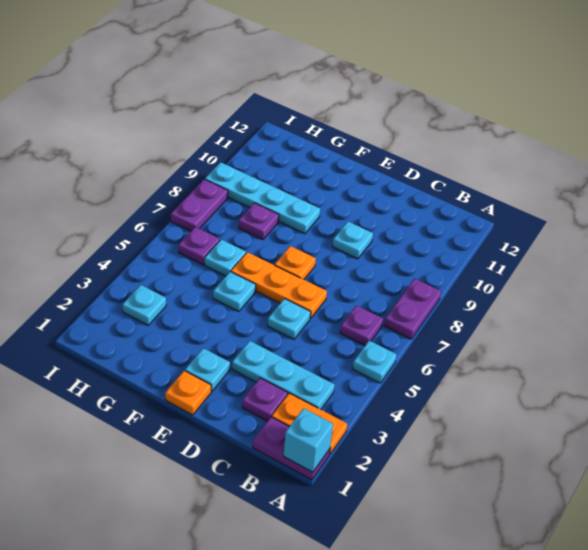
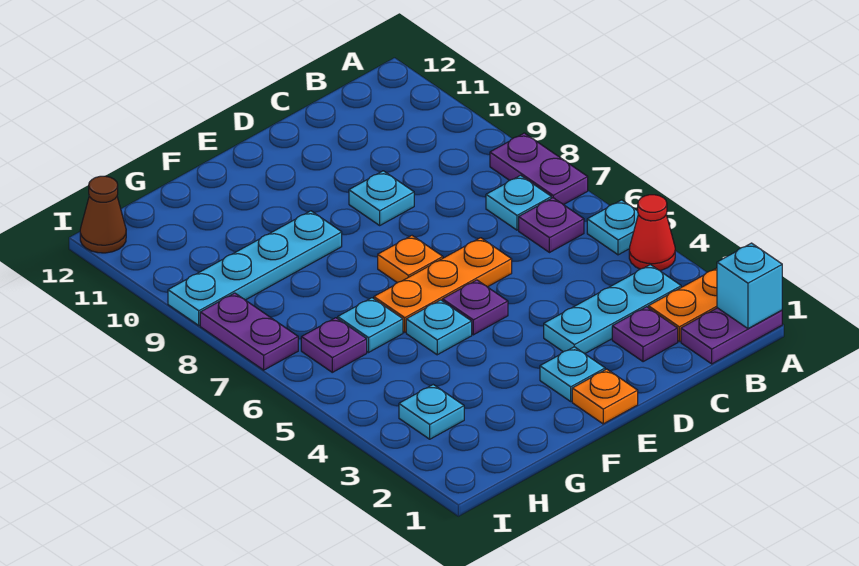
none -> red cone A4 level 1
cyan plate D5 level 1 -> cyan plate B7 level 1
purple plate G8 level 1 -> purple plate E5 level 1
none -> brown cone I12 level 1

